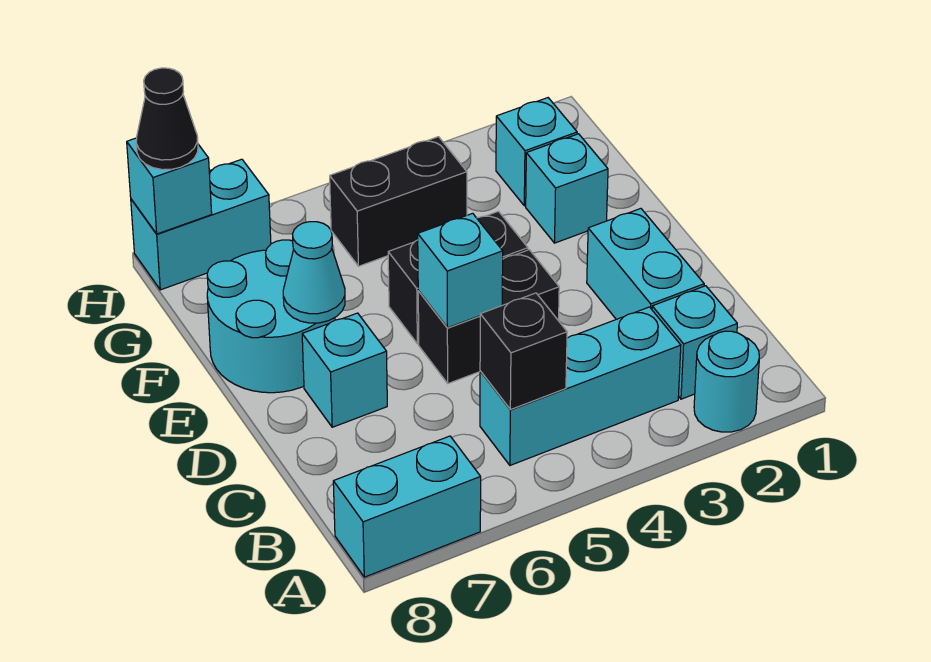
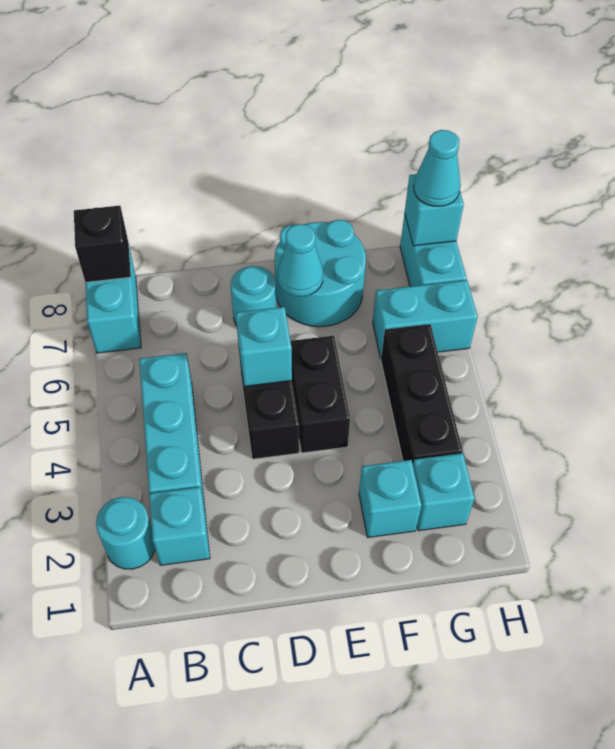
black brick B5 level 2 -> black brick A8 level 2
cyan brick C2:D2 level 1 -> cyan brick G6:H6 level 1
cyan brick D7 level 1 -> cyan round brick D7 level 1
black brick G4:G5 level 1 -> black brick G3:G5 level 1
black cone H8 level 3 -> cyan cone H8 level 3

